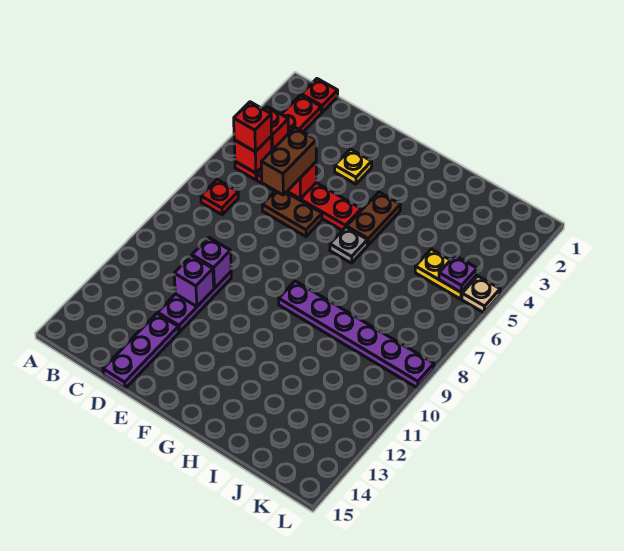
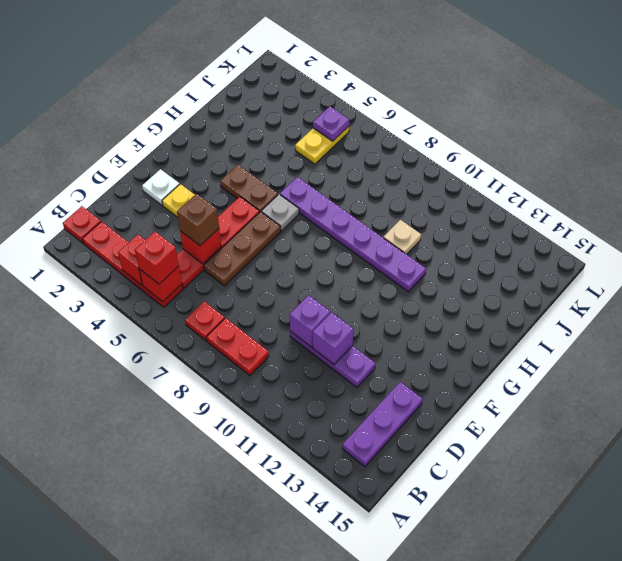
none -> red plate B8:B9 level 1
brown brick D5:D6 level 3 -> brown brick D5 level 3
brown plate D6:E6 level 1 -> brown plate D6:F6 level 1
purple plate D13:D15 level 1 -> purple plate B14:D14 level 1
none -> white plate E2 level 1
purple plate G9:L9 level 1 -> purple plate H6:H11 level 1
tan plate L5 level 1 -> tan plate I10 level 1

